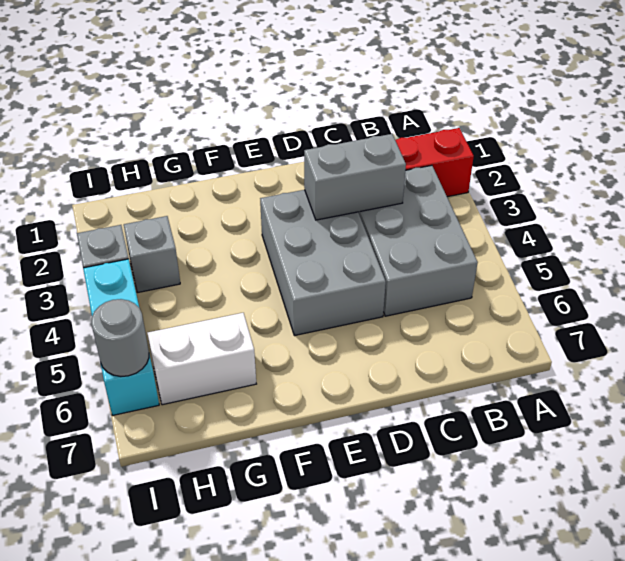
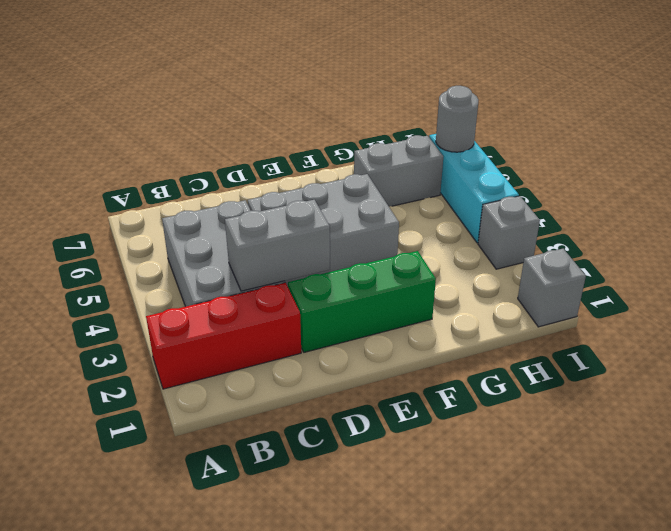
none -> green brick D2:F2 level 1
grey brick D3:E5 level 1 -> grey brick D4:F5 level 1
white brick G6:H6 level 1 -> grey brick G6:H6 level 1
grey brick H3 level 1 -> grey brick I1 level 1

